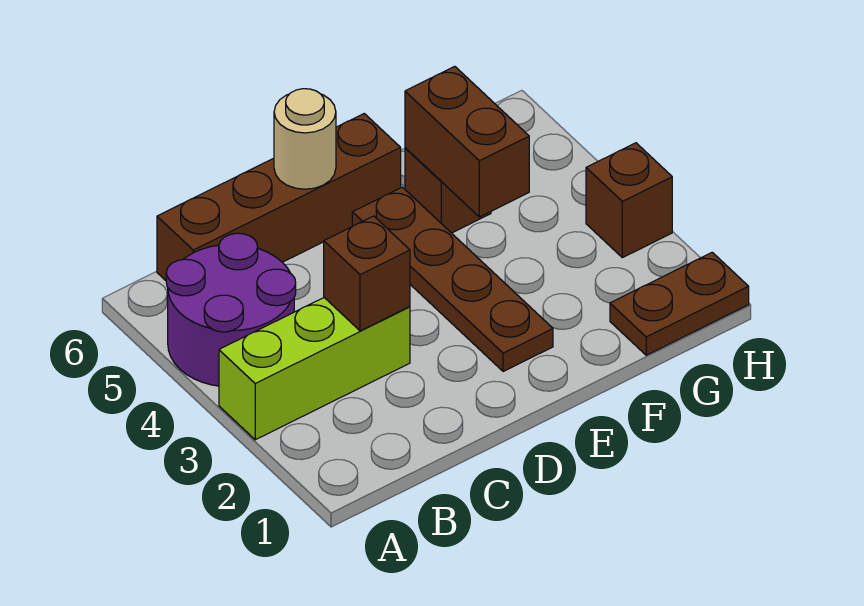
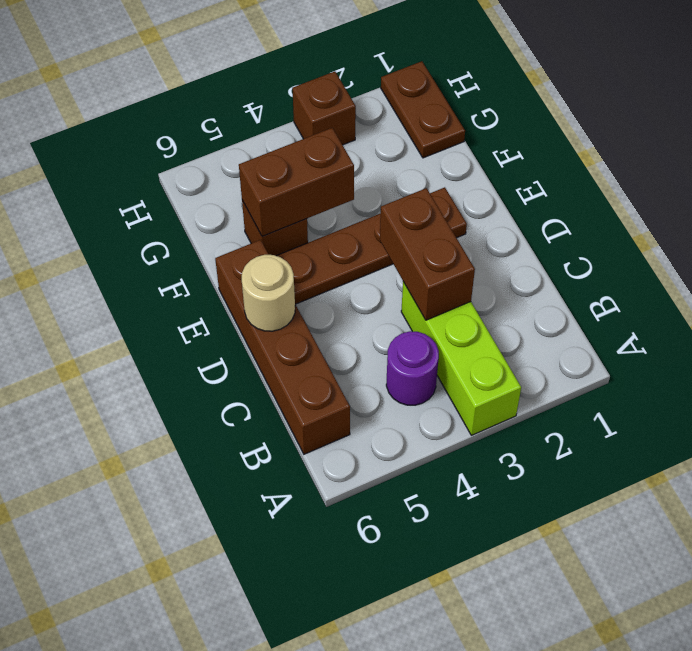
purple round brick A4:B5 level 1 -> purple round brick B4 level 1
brown brick C3 level 2 -> brown brick C3:D3 level 2

